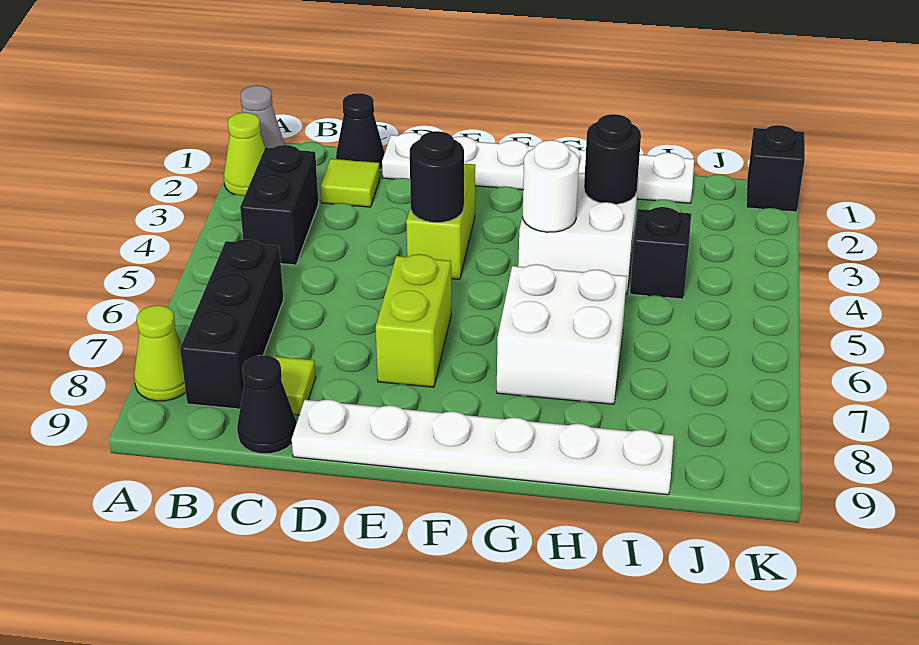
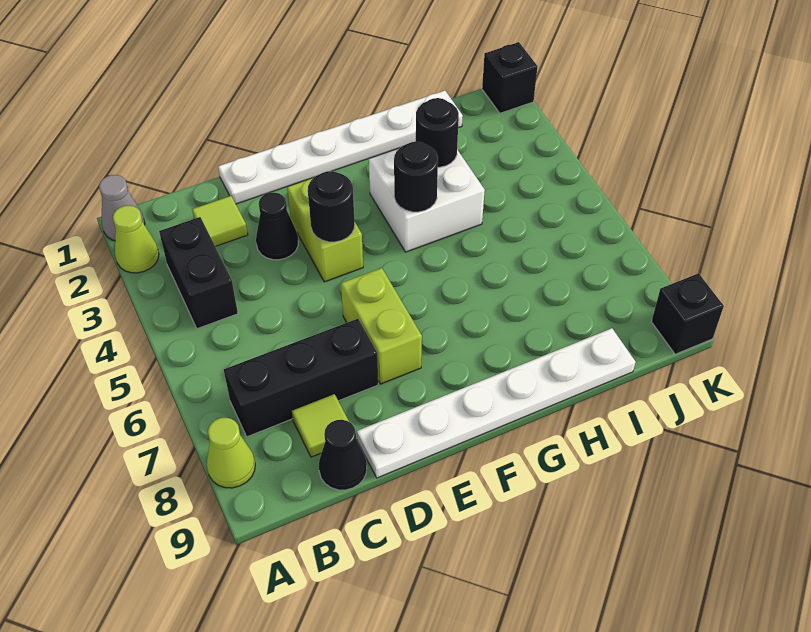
black brick B6:B8 level 1 -> black brick B7:D7 level 1
black cone C1 level 1 -> black cone D3 level 1
white round brick G4 level 2 -> black round brick G4 level 2
white brick G6:H7 level 1 -> none
black brick I4 level 1 -> black brick K9 level 1

